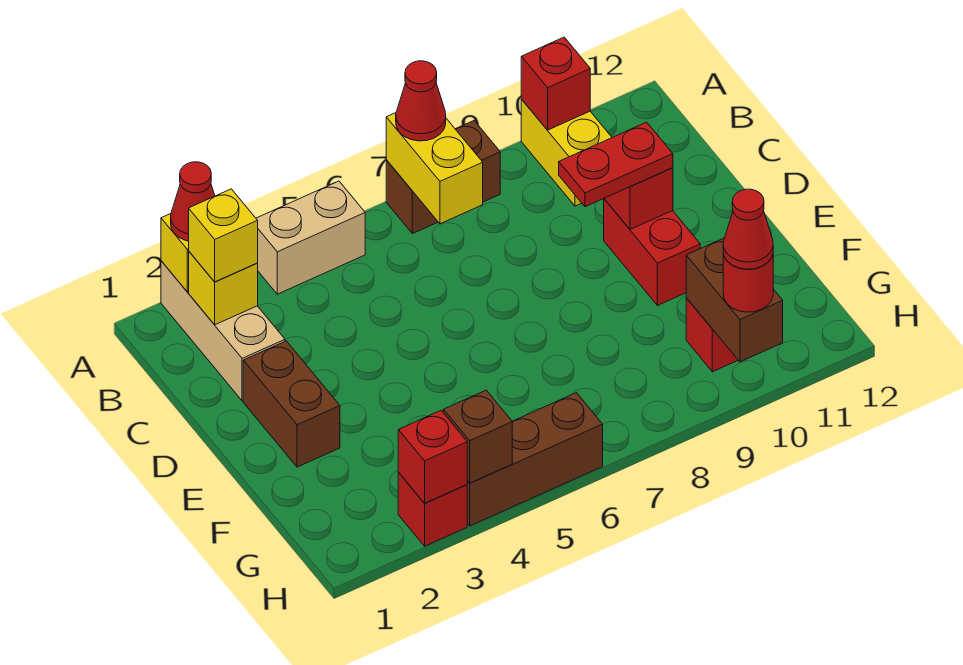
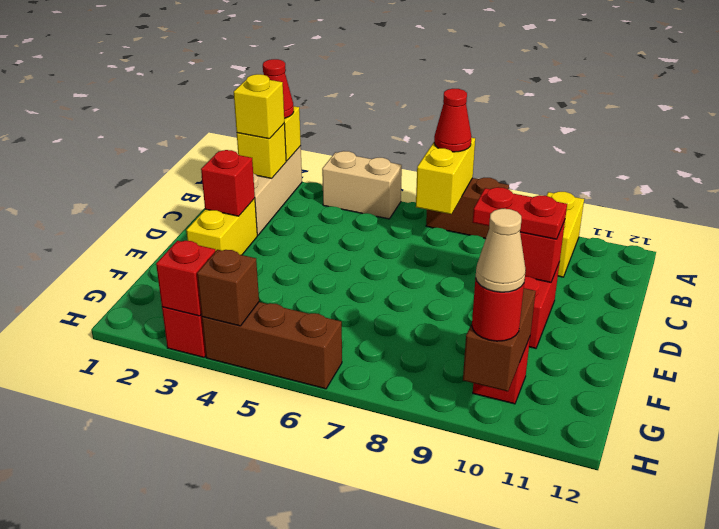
red brick A10 level 2 -> red brick D2 level 2
brown brick D2:E2 level 1 -> yellow brick D2:E2 level 1
red cone H10 level 4 -> tan cone H10 level 4

